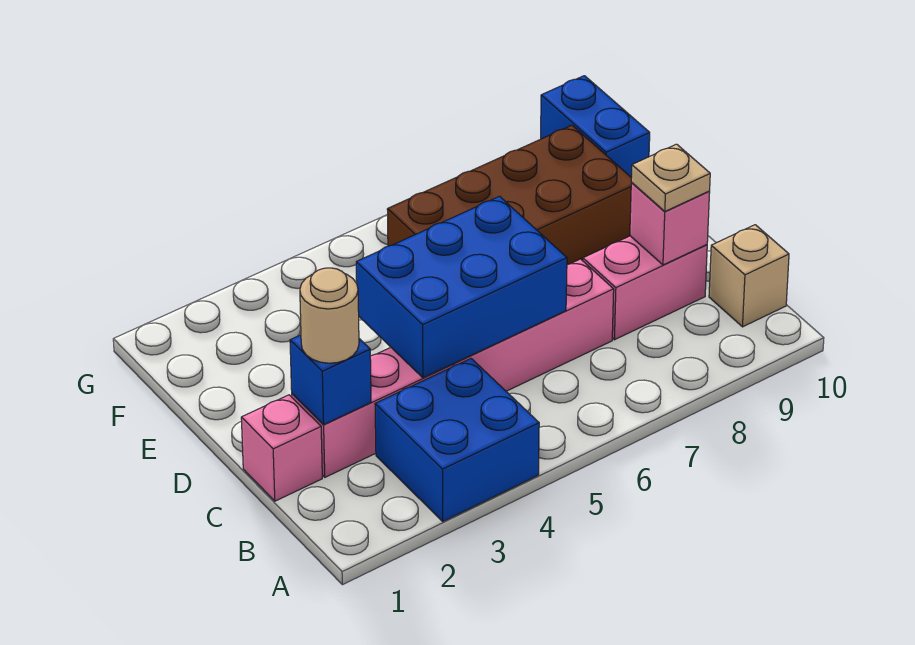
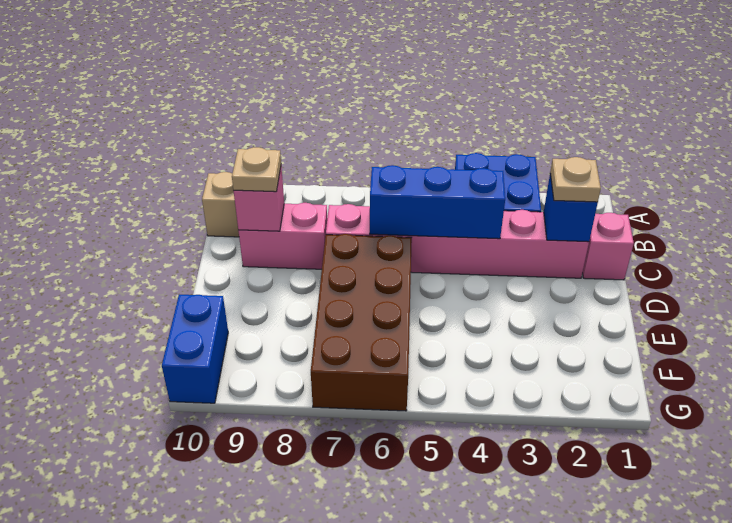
tan round brick C2 level 3 -> tan plate C2 level 3
blue brick C4:D6 level 2 -> blue brick C4:C6 level 2
brown brick E6:F9 level 1 -> brown brick D6:G7 level 1

